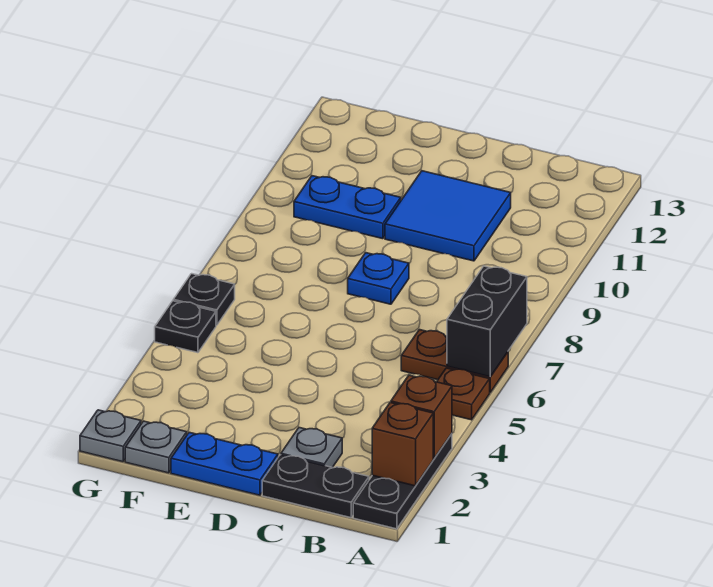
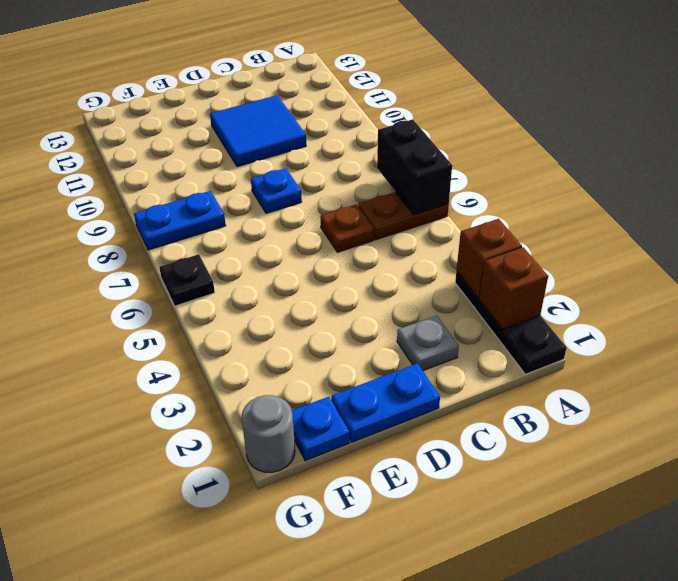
brown plate A5 level 1 -> brown plate C6 level 1
black plate B1:C1 level 1 -> none
blue plate E10:F10 level 1 -> blue plate F8:G8 level 1
grey plate F1 level 1 -> blue plate F1 level 1
grey plate G1 level 1 -> grey round brick G1 level 1
black plate G5 level 1 -> none

